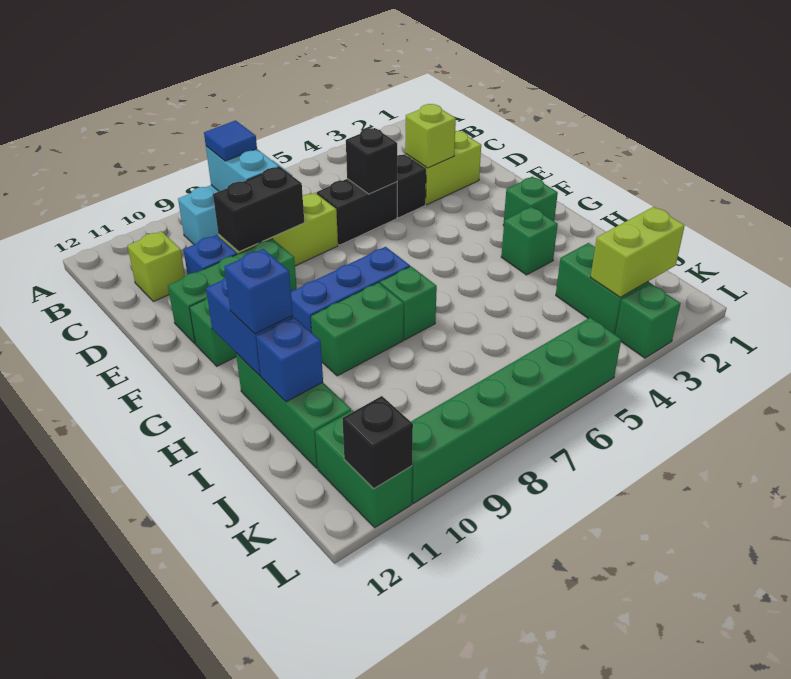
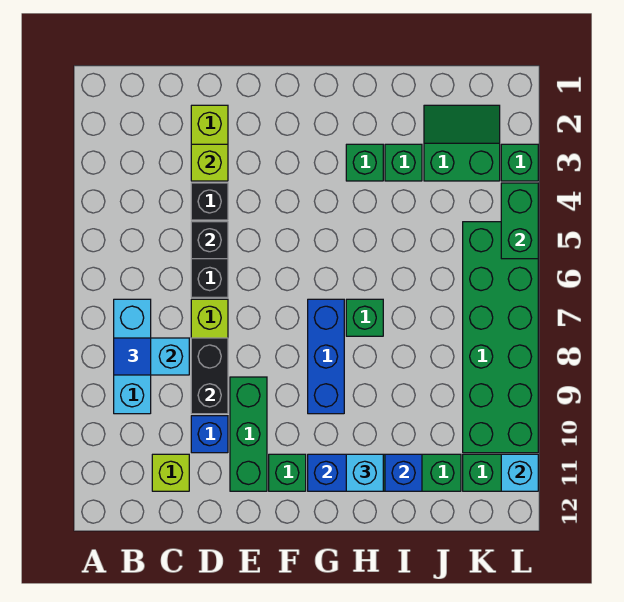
green brick G2 level 1 -> green brick I3 level 1
green brick H8:H9 level 1 -> green brick L4:L5 level 2
blue brick H11 level 3 -> cyan brick H11 level 3
lime brick K2:K3 level 2 -> none
green brick L5:L10 level 1 -> green brick K5:L10 level 1
black brick L11 level 2 -> cyan brick L11 level 2

